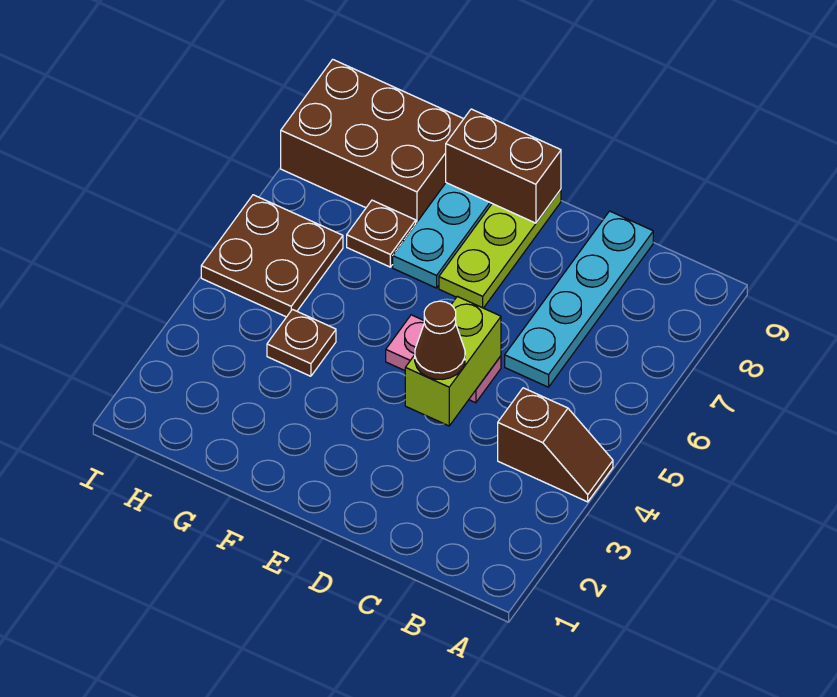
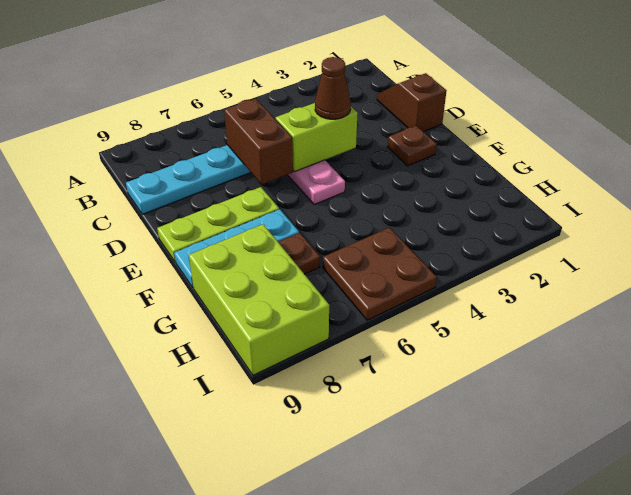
brown slope A4:B4 level 1 top B -> brown slope C1:D1 level 1 top D
brown brick E9:F9 level 2 -> brown brick C6:D6 level 2
brown plate G4 level 1 -> brown plate E2 level 1
brown brick G8:I9 level 1 -> lime brick G8:I9 level 1

